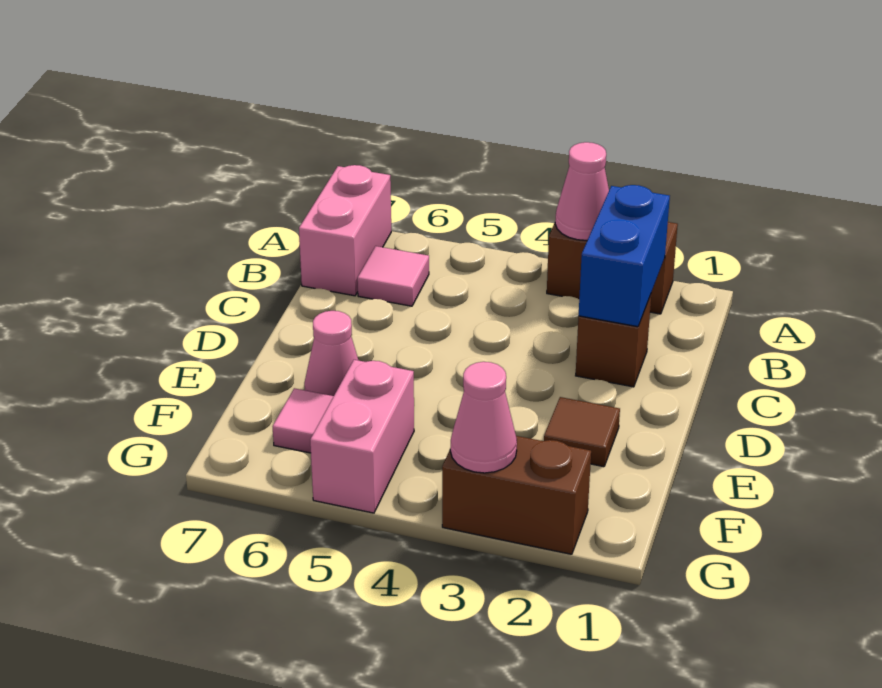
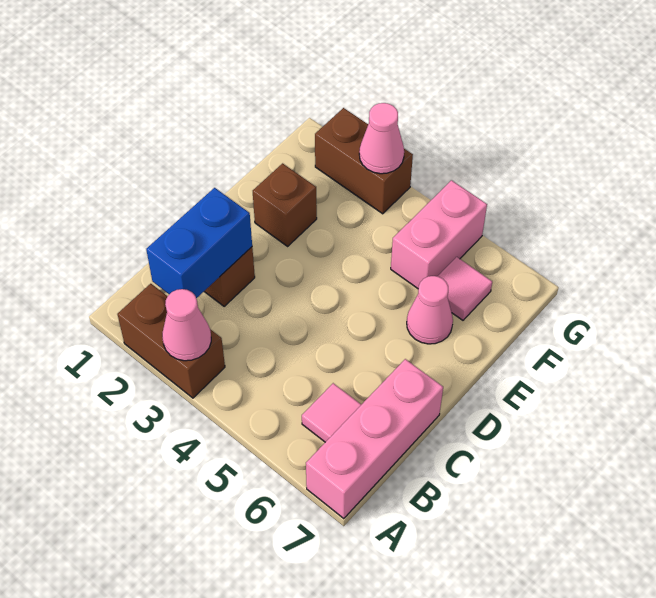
pink brick A7:B7 level 1 -> pink brick A7:C7 level 1
brown tile E2 level 1 -> brown brick E2 level 1

